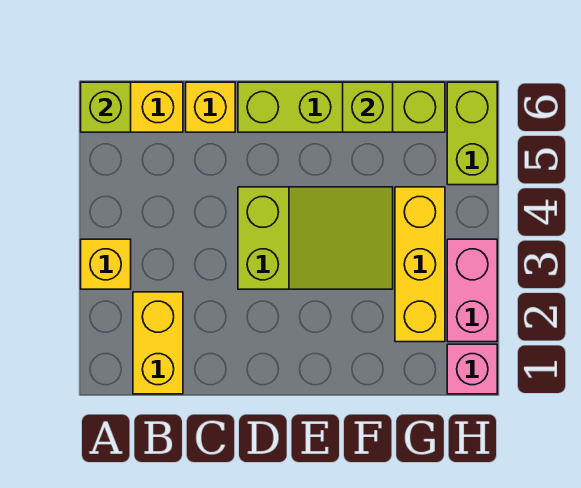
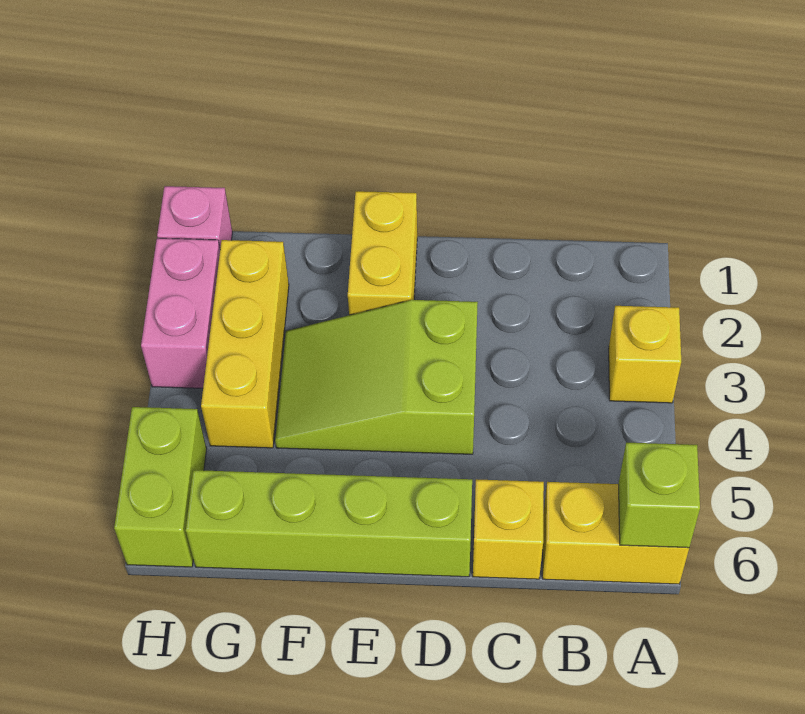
yellow brick B1:B2 level 1 -> yellow brick E1:E2 level 1
lime brick F6 level 2 -> none

